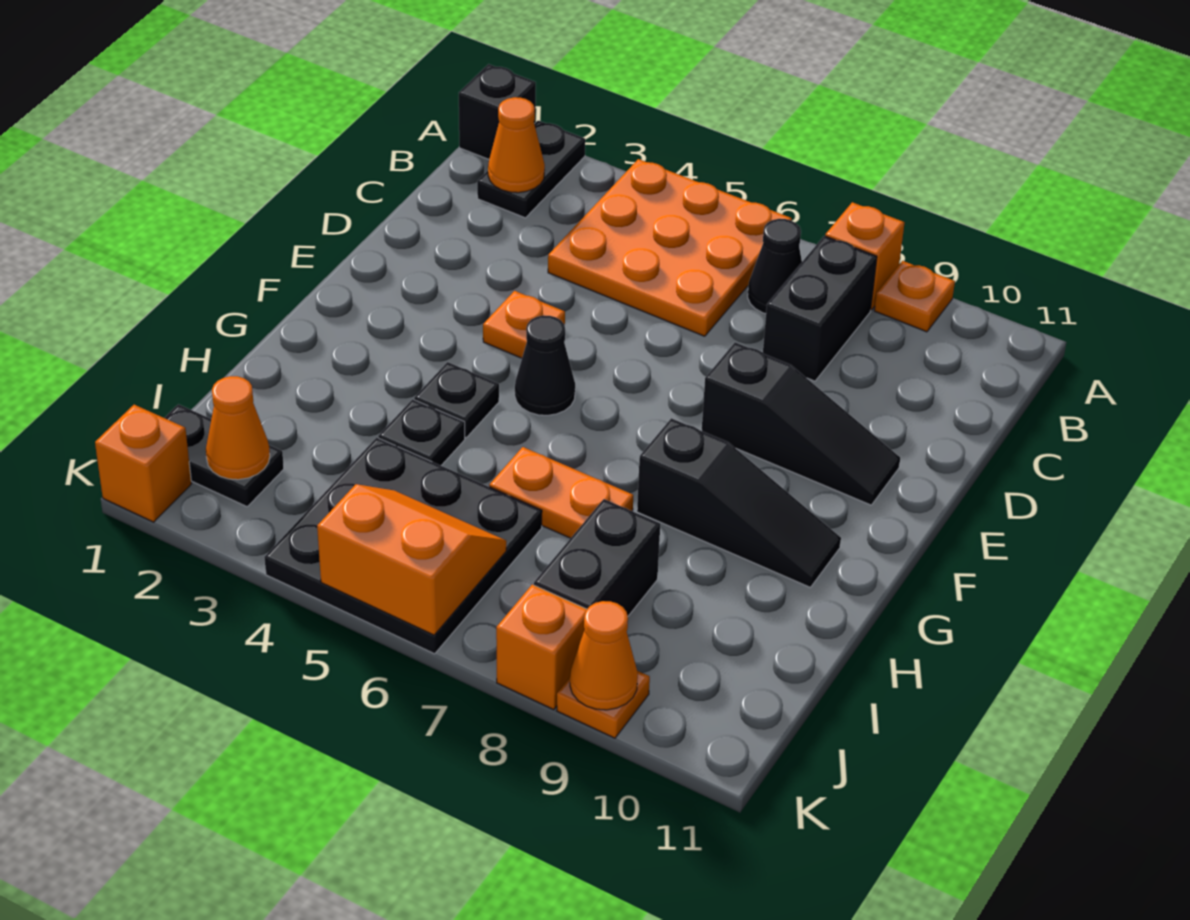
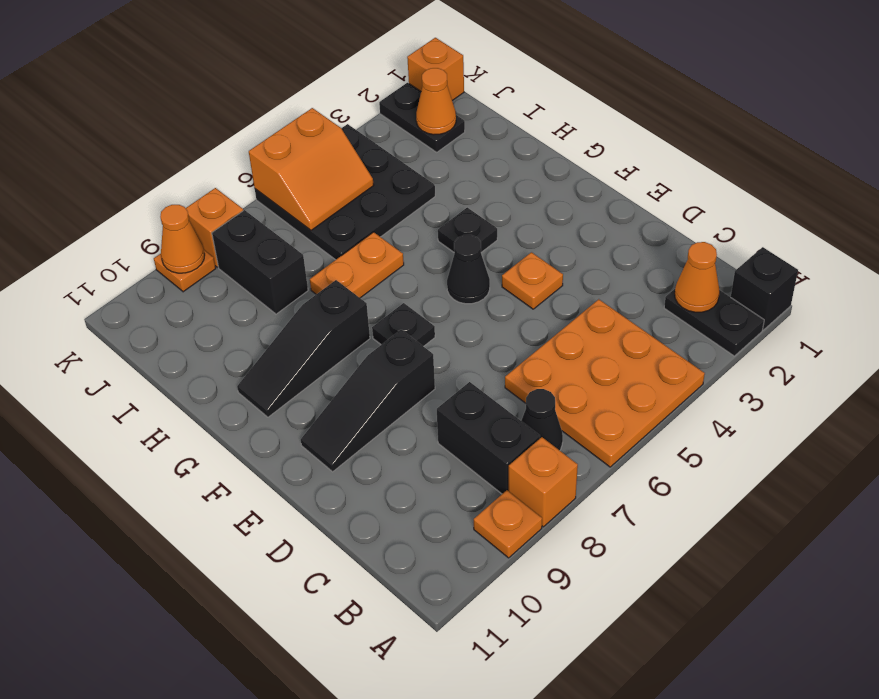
black plate H4 level 1 -> black plate F7 level 1
black plate J1:J2 level 1 -> black plate J2:K2 level 1

